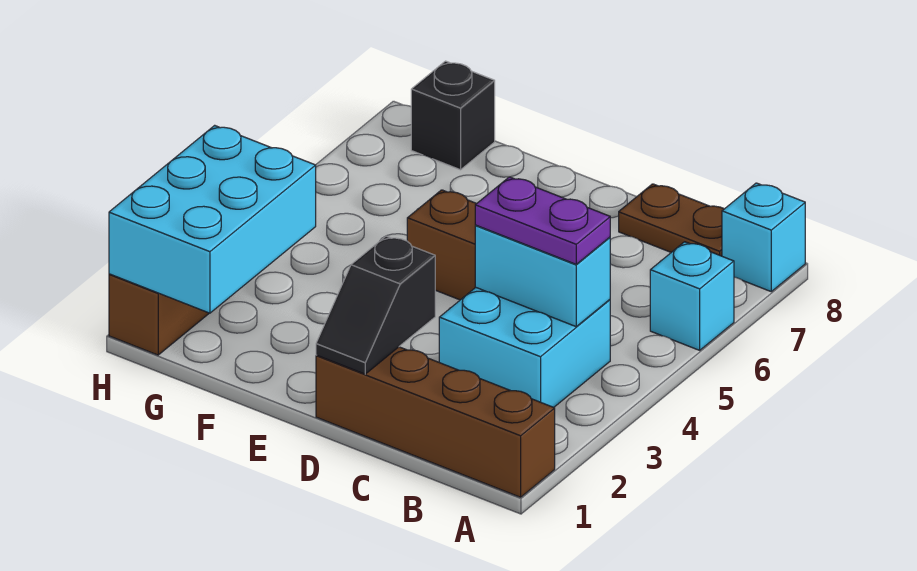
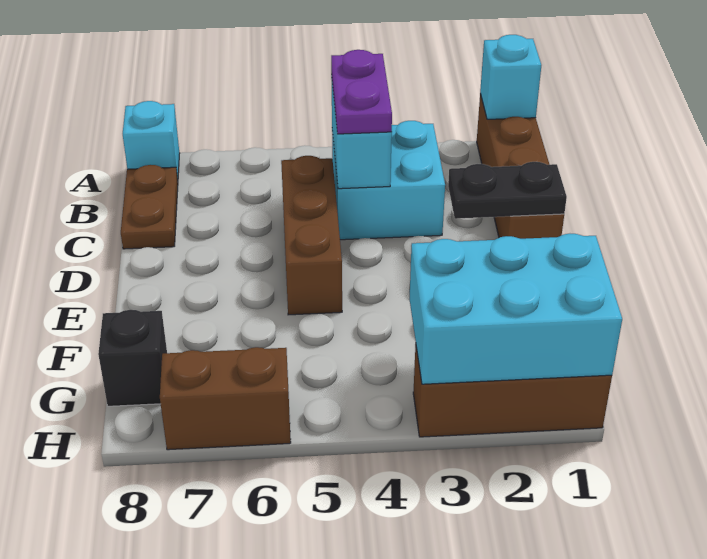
cyan brick A6 level 1 -> cyan brick A1 level 2
black slope D1:D2 level 2 top 2 -> black plate D1:D2 level 2
none -> brown brick H6:H7 level 1

